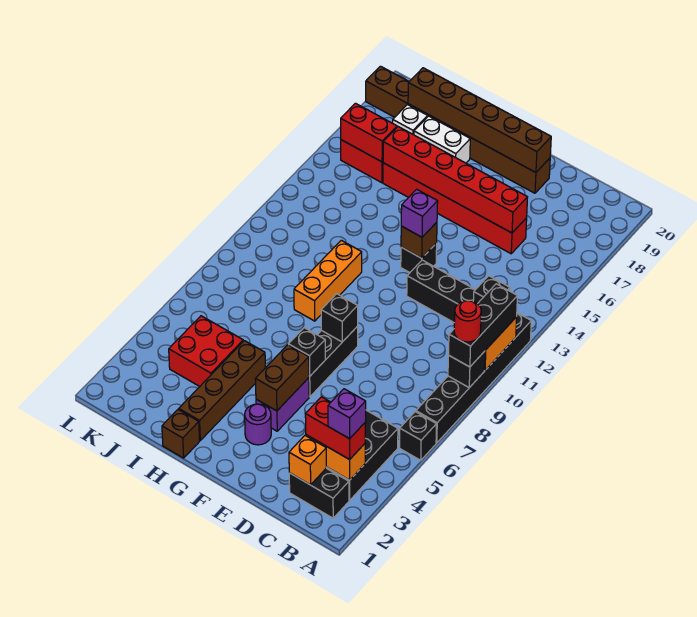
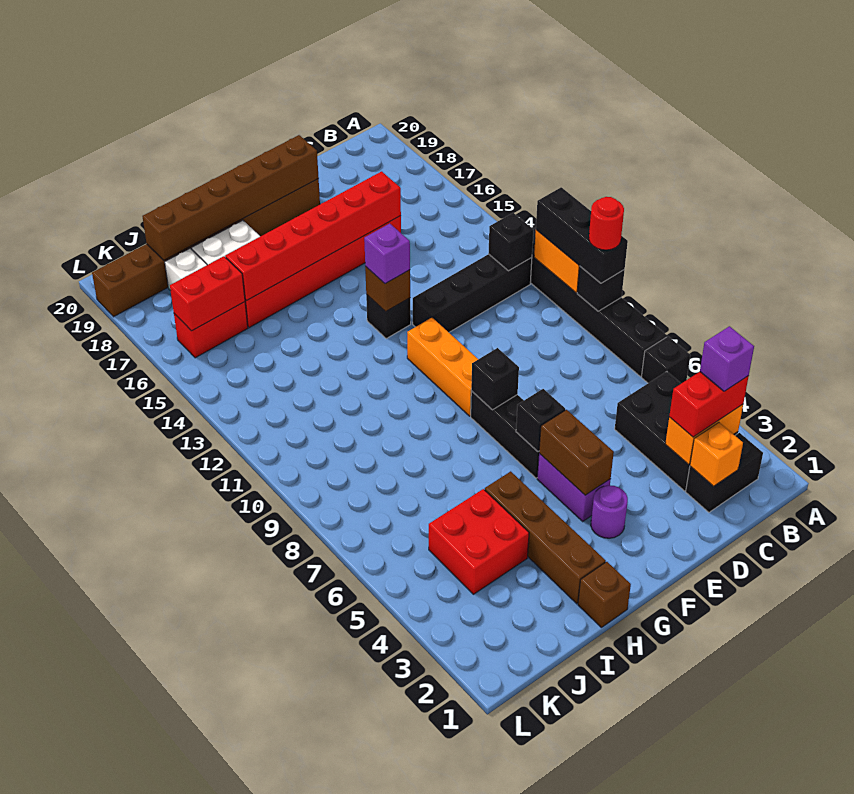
orange brick H9:H11 level 1 -> orange brick F9:F11 level 1

